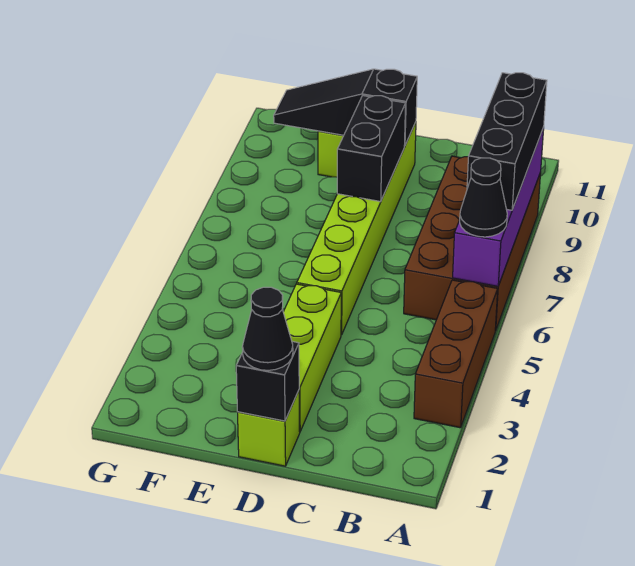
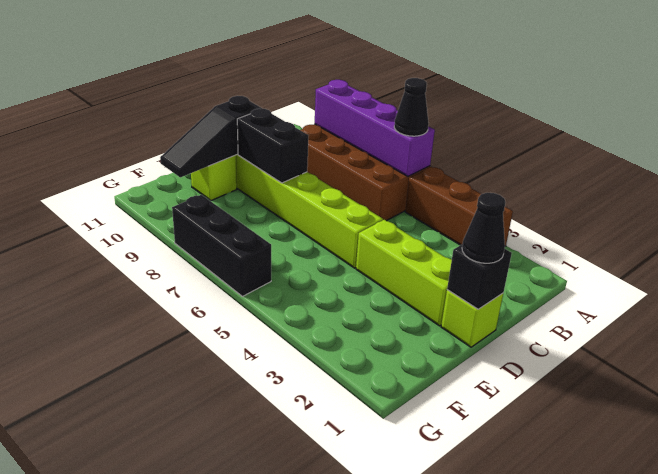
black brick A7:A9 level 3 -> black brick G6:G8 level 1

